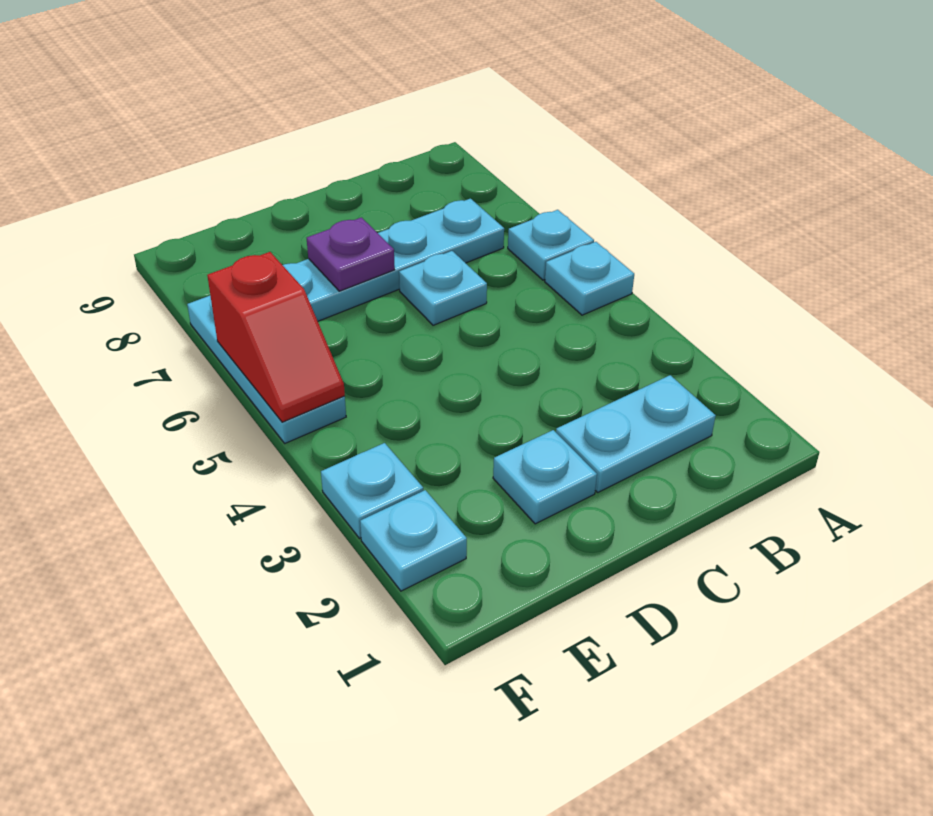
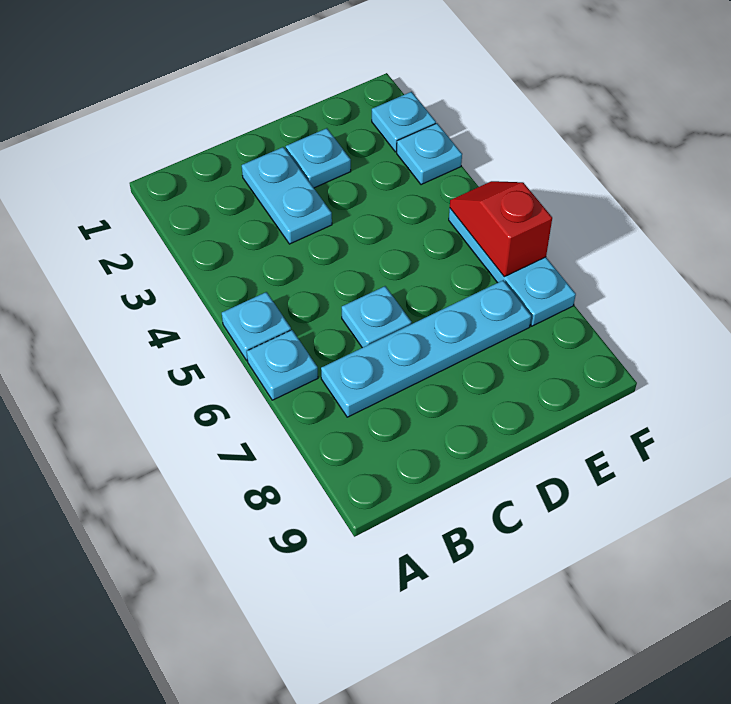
cyan plate B2:C2 level 1 -> cyan plate C2:C3 level 1
purple plate D7 level 2 -> none

